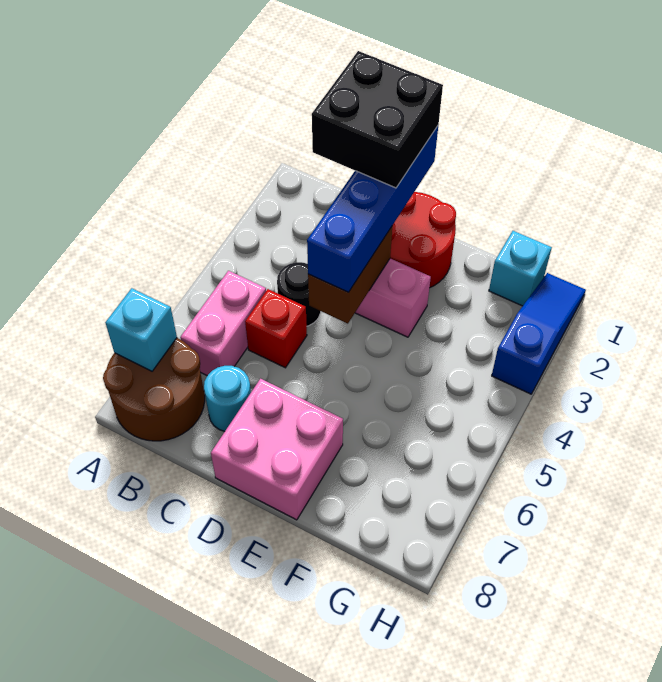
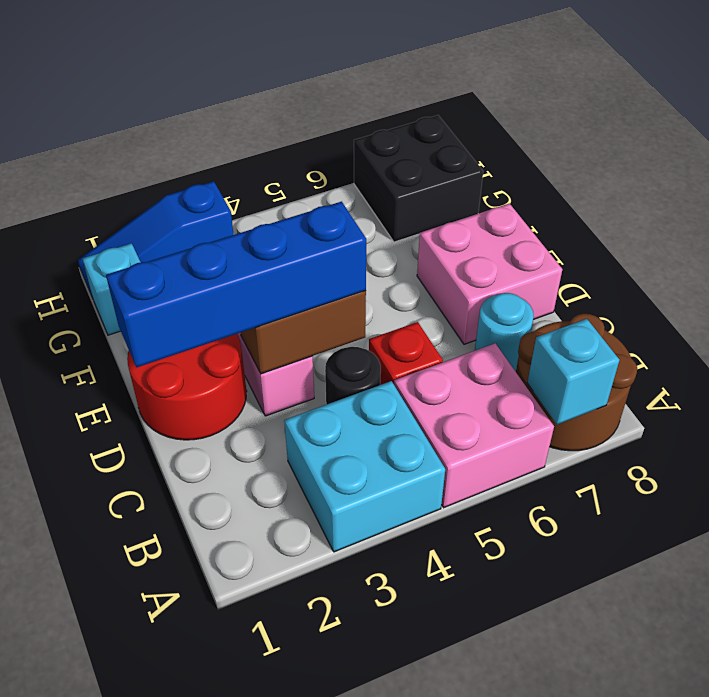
none -> cyan brick A3:B4 level 1
pink brick B5:B6 level 1 -> pink brick A5:B6 level 1
black brick C1:D2 level 4 -> black brick G7:H8 level 1

